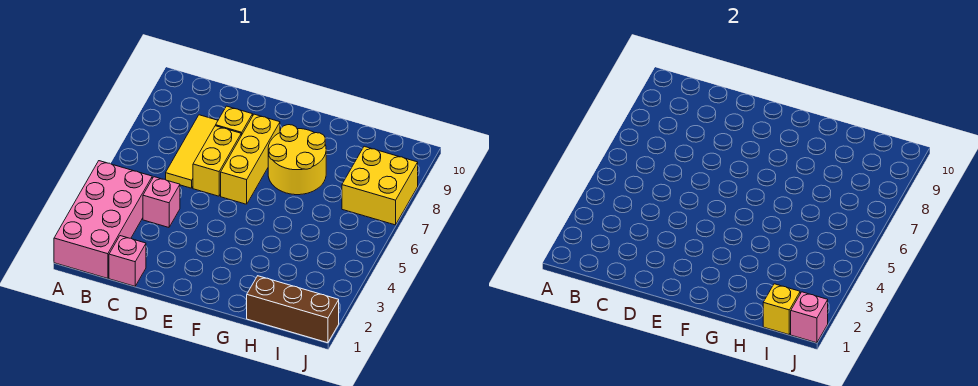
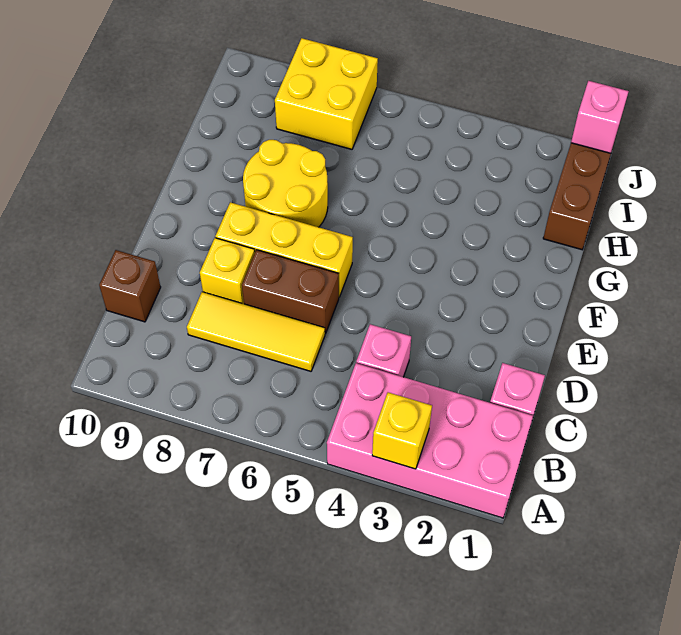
none -> brown brick C10 level 1
yellow brick D6:D7 level 1 -> brown brick D6:D7 level 1
yellow brick I1 level 2 -> yellow brick A3 level 2

